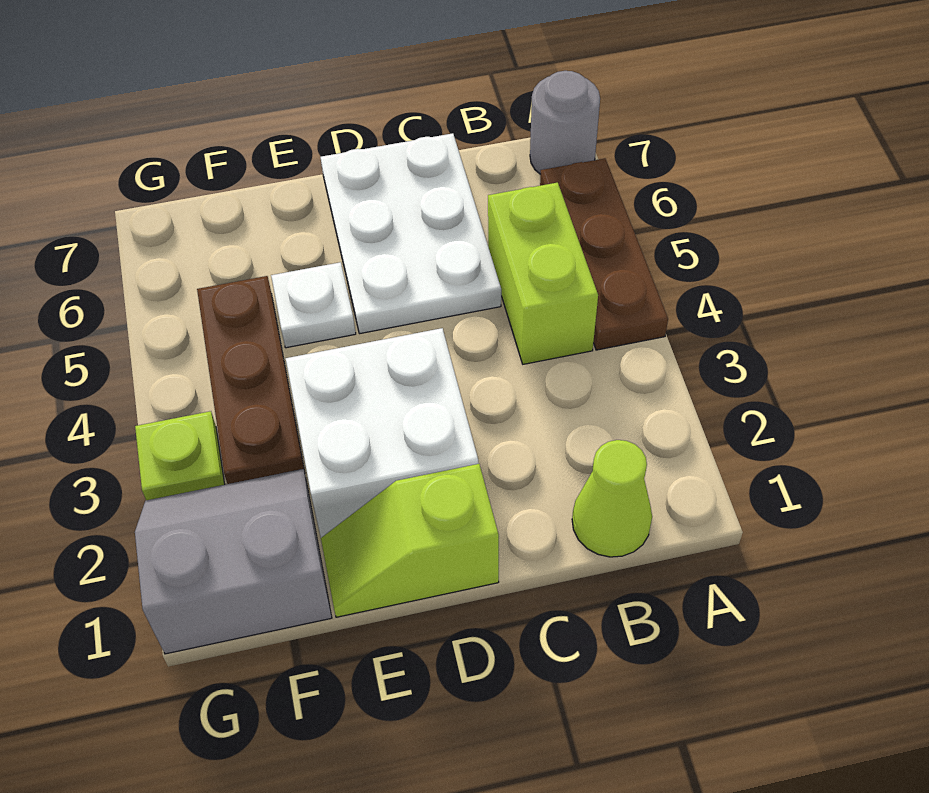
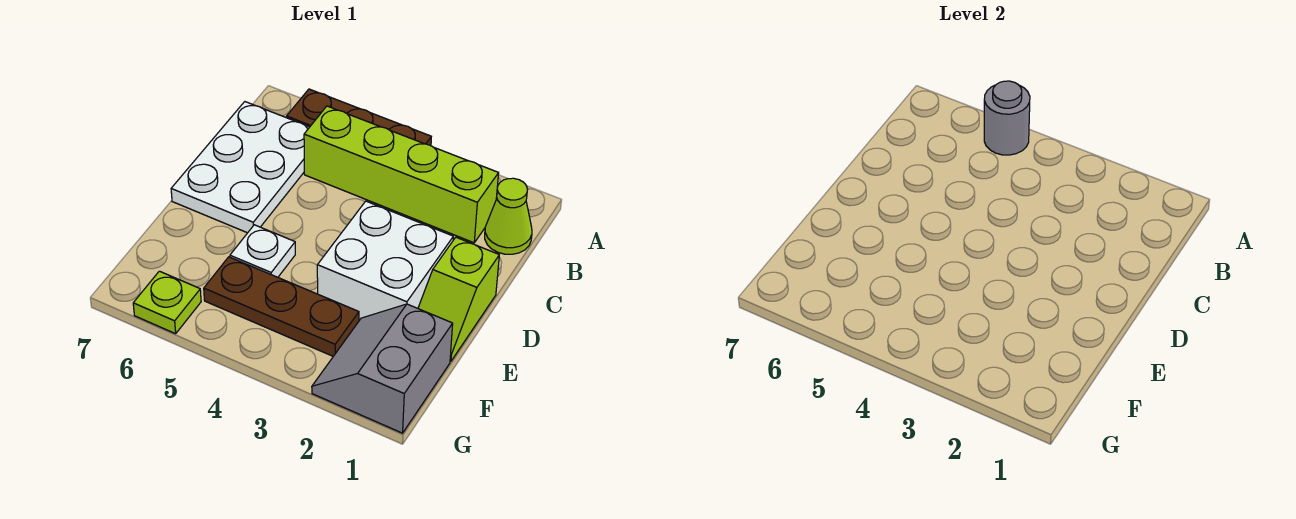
grey round brick A7 level 1 -> grey round brick A5 level 2
lime brick B4:B5 level 1 -> lime brick B2:B5 level 1
white plate C5:D7 level 1 -> white plate B6:D7 level 1
lime plate G3 level 1 -> lime plate G6 level 1

